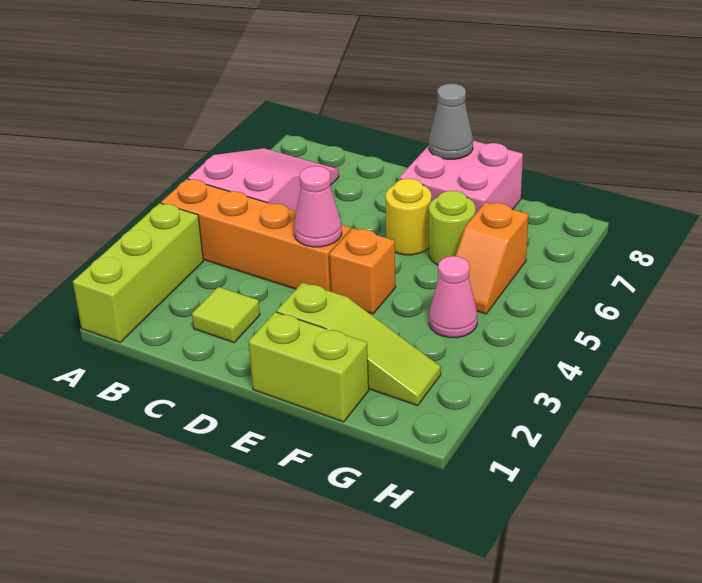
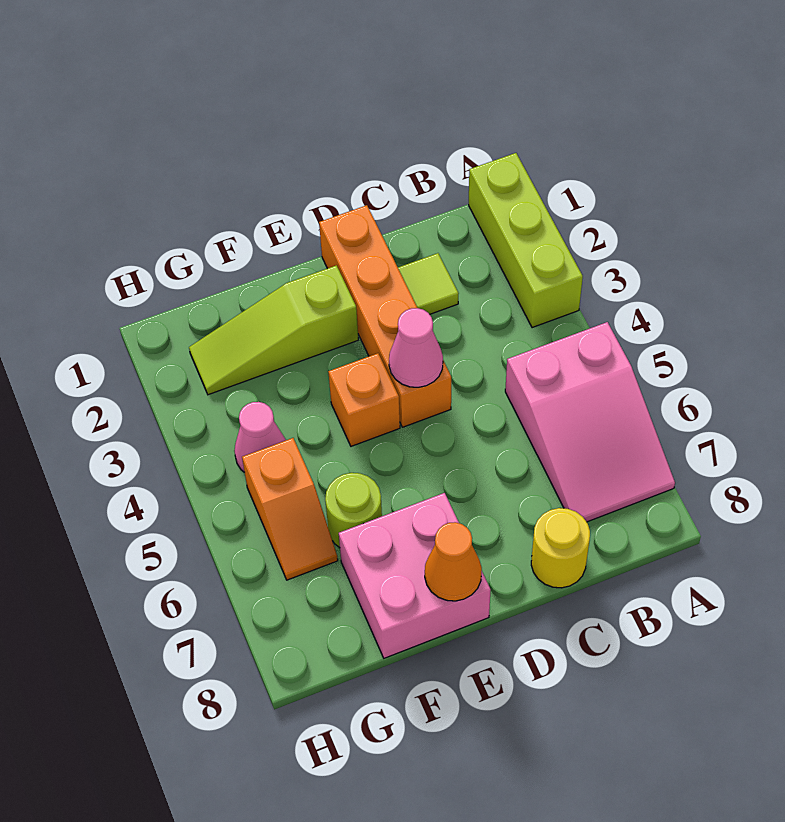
orange brick A4:D4 level 1 -> orange brick D1:D4 level 1
lime brick E1:F1 level 1 -> none
yellow round brick E6 level 1 -> yellow round brick C8 level 1
grey cone E8 level 2 -> orange cone E8 level 2
orange slope G5:G6 level 1 top 6 -> orange slope G5:G6 level 1 top 5

